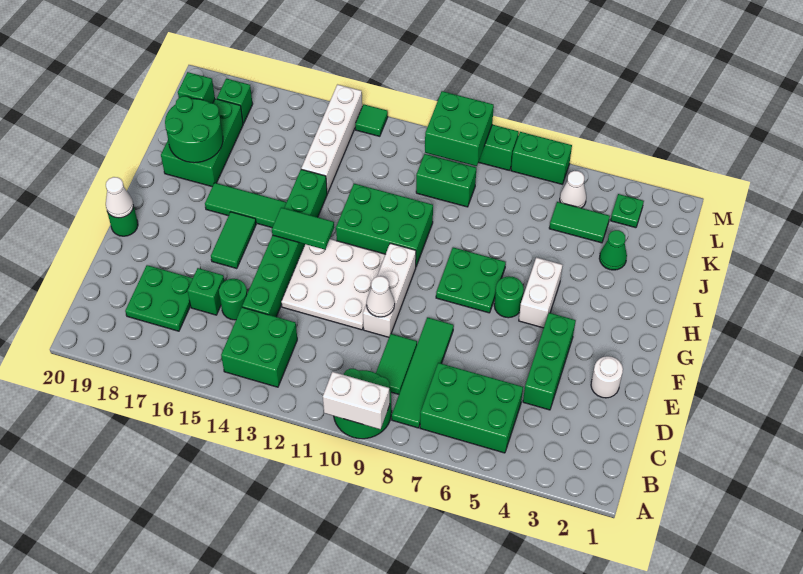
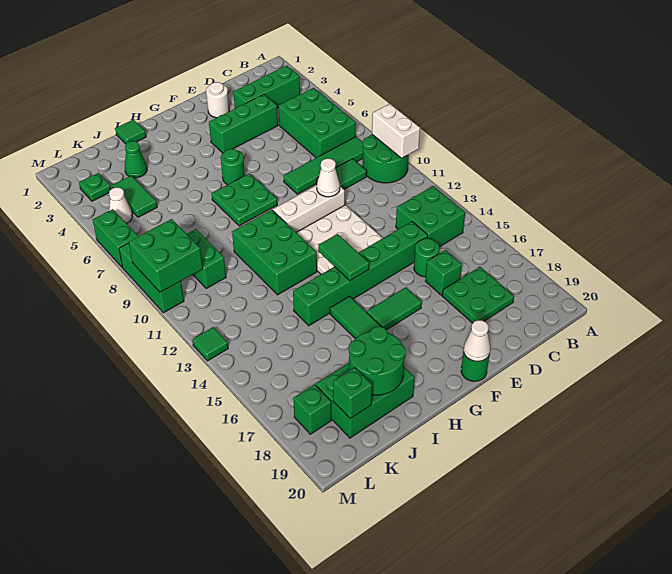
none -> green brick B3:D3 level 1
white brick G5:H5 level 1 -> none
none -> green tile I1 level 1
white brick J14:M14 level 1 -> none

